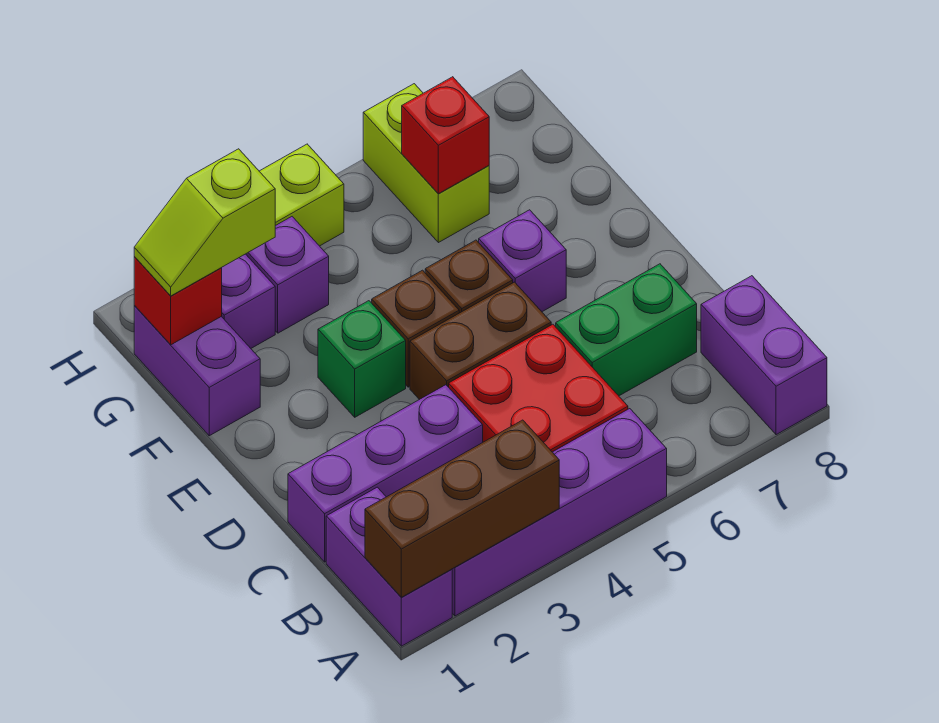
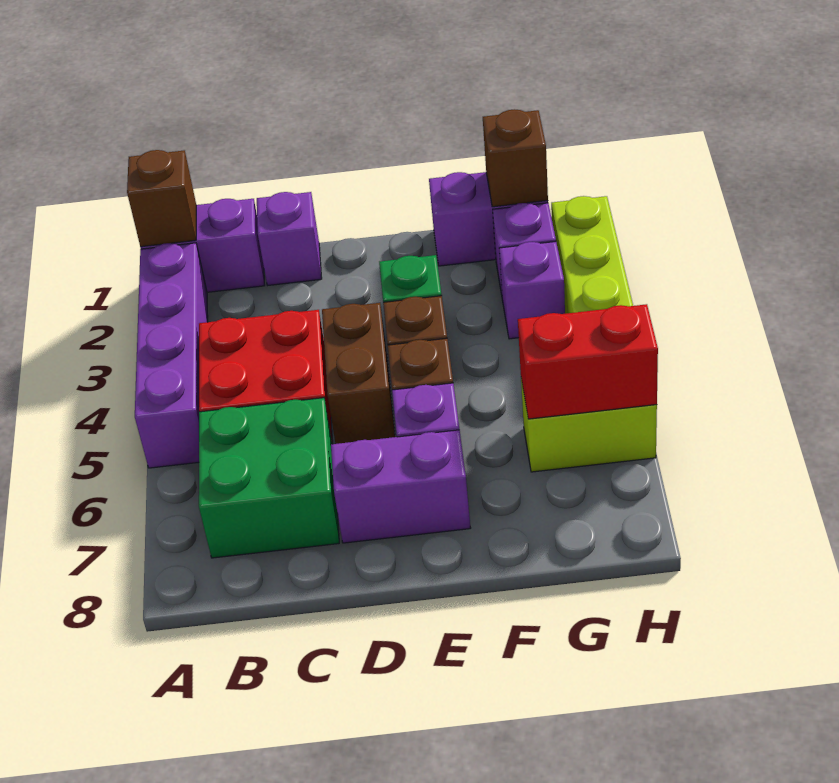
brown brick A1:A3 level 2 -> brown brick A1 level 2
purple brick A8:B8 level 1 -> purple brick D7:E7 level 1
purple brick C1:C3 level 1 -> purple brick C1 level 1
green brick C6:C7 level 1 -> green brick B6:C7 level 1
red brick G1 level 2 -> brown brick G1 level 2
lime slope G1:G2 level 3 top 2 -> none
red brick G6 level 2 -> red brick G6:H6 level 2

